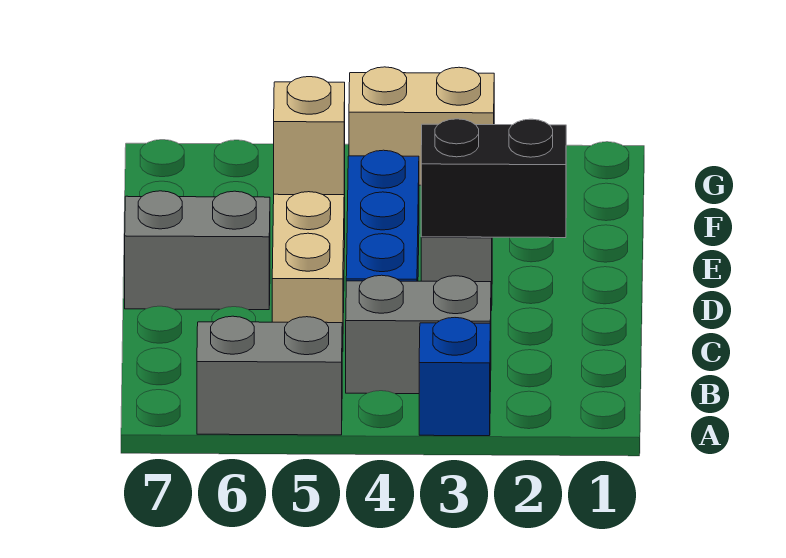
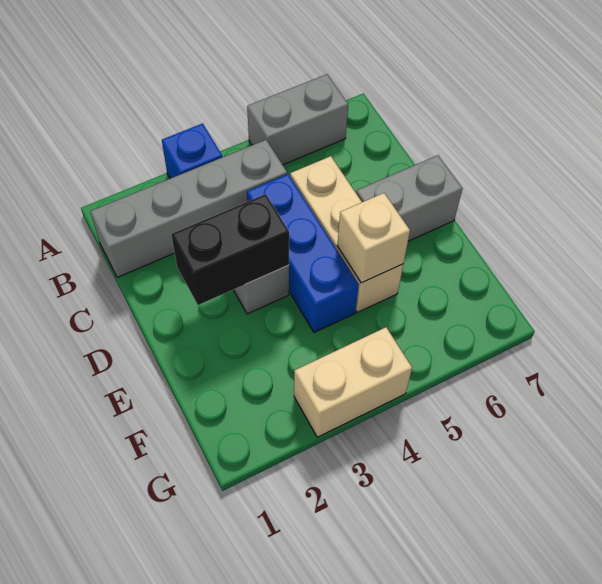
grey brick B3:B4 level 1 -> grey brick B1:B4 level 1

